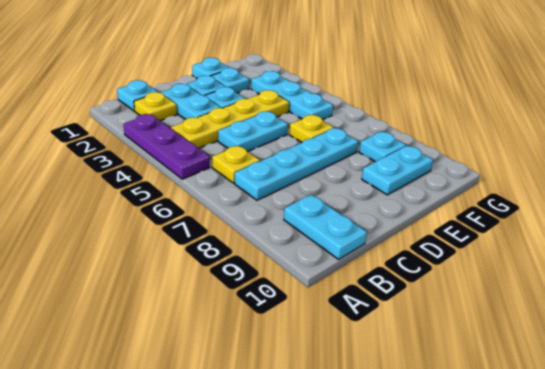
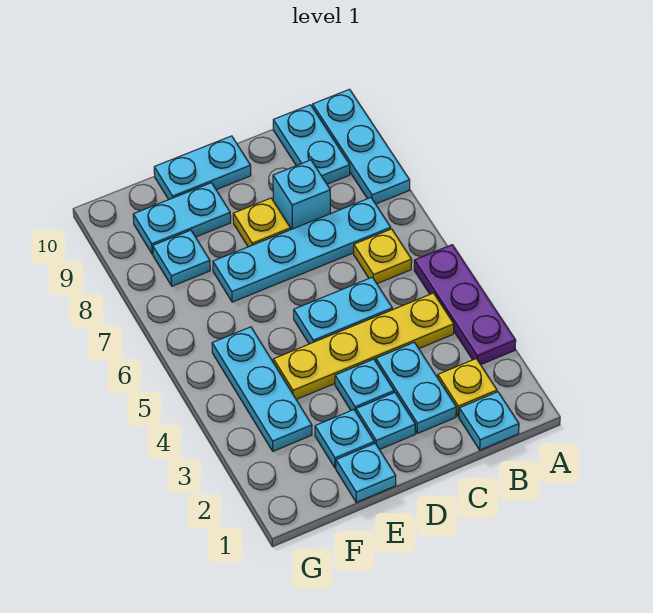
none -> cyan plate A8:A10 level 1
none -> cyan brick C8 level 1
none -> cyan plate D10:E10 level 1
yellow plate E6 level 1 -> yellow plate D8 level 1

